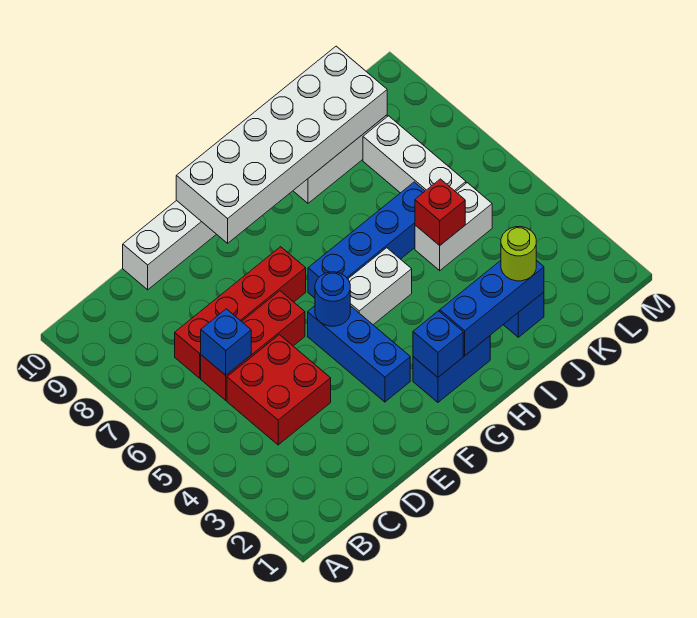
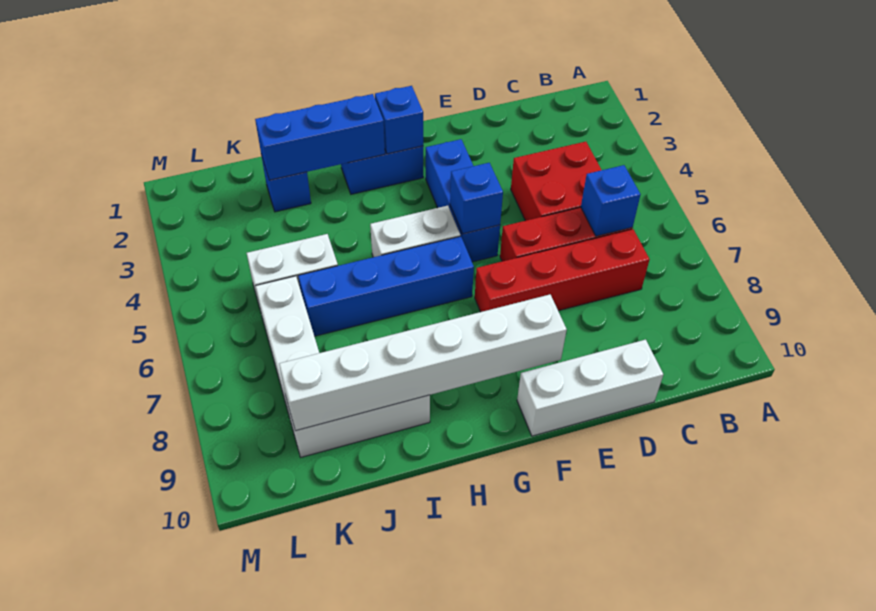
blue round brick F5 level 2 -> blue brick F5 level 2
white brick F9:K10 level 2 -> white brick F9:K9 level 2
lime round brick J2 level 3 -> none
red brick J5 level 2 -> none

